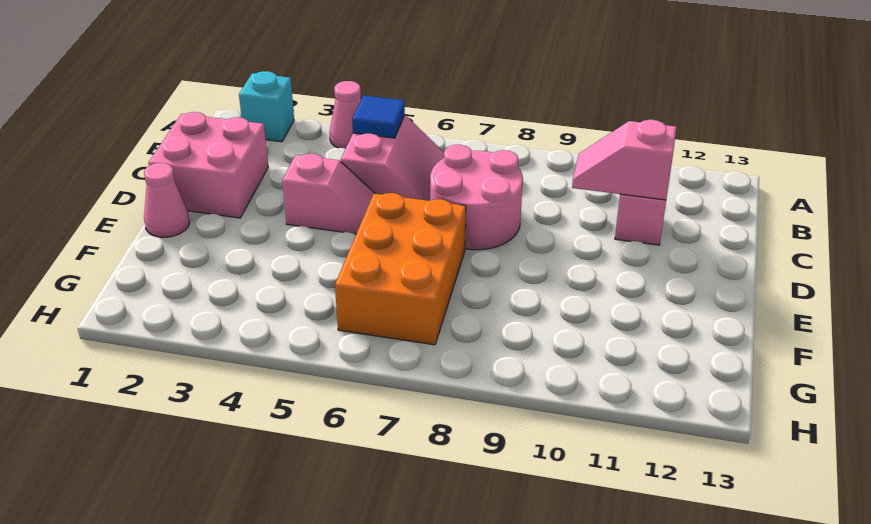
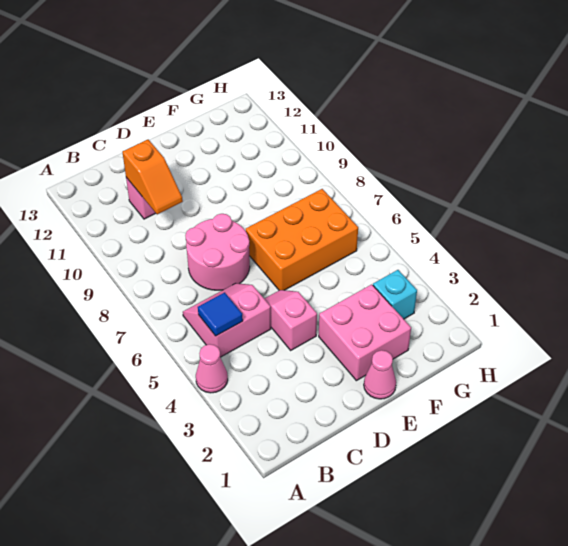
cyan brick A2 level 1 -> cyan brick G3 level 1
pink brick C1:D2 level 1 -> pink brick E2:F3 level 1
pink slope C10:C11 level 2 top 11 -> orange slope C10:C11 level 2 top 11

